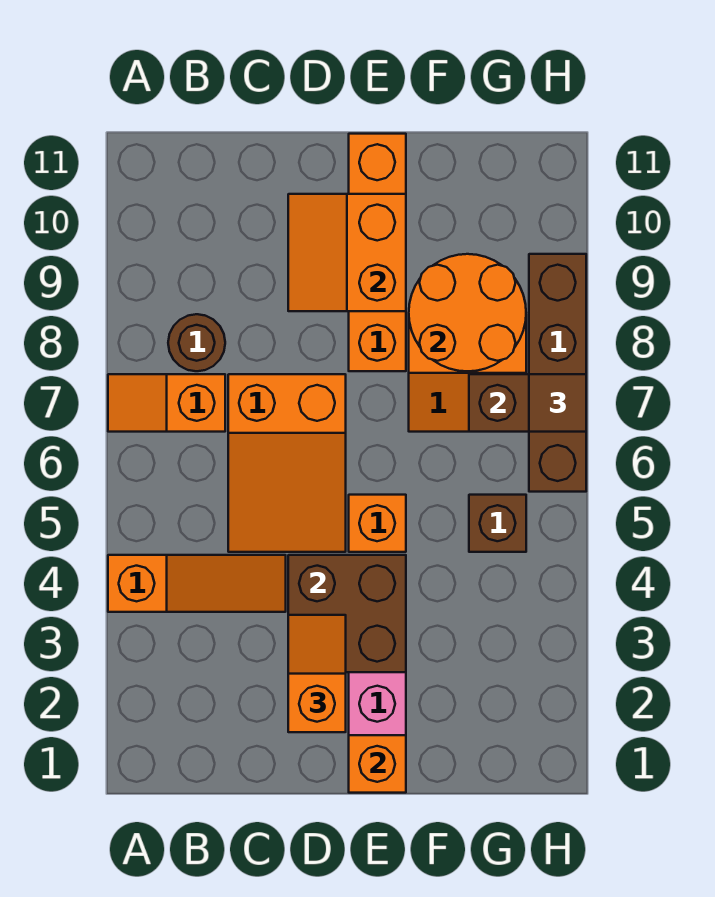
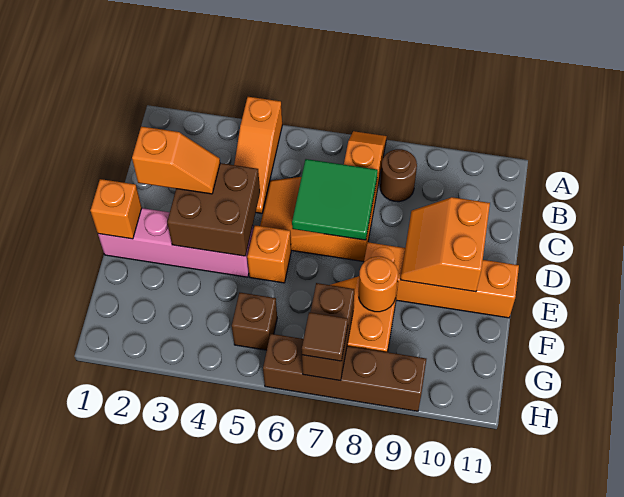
none -> green tile C6:D7 level 2
orange slope D9:E10 level 2 top E -> orange slope D9:E10 level 2 top 10
orange round brick F8:G9 level 2 -> orange round brick F8 level 2

